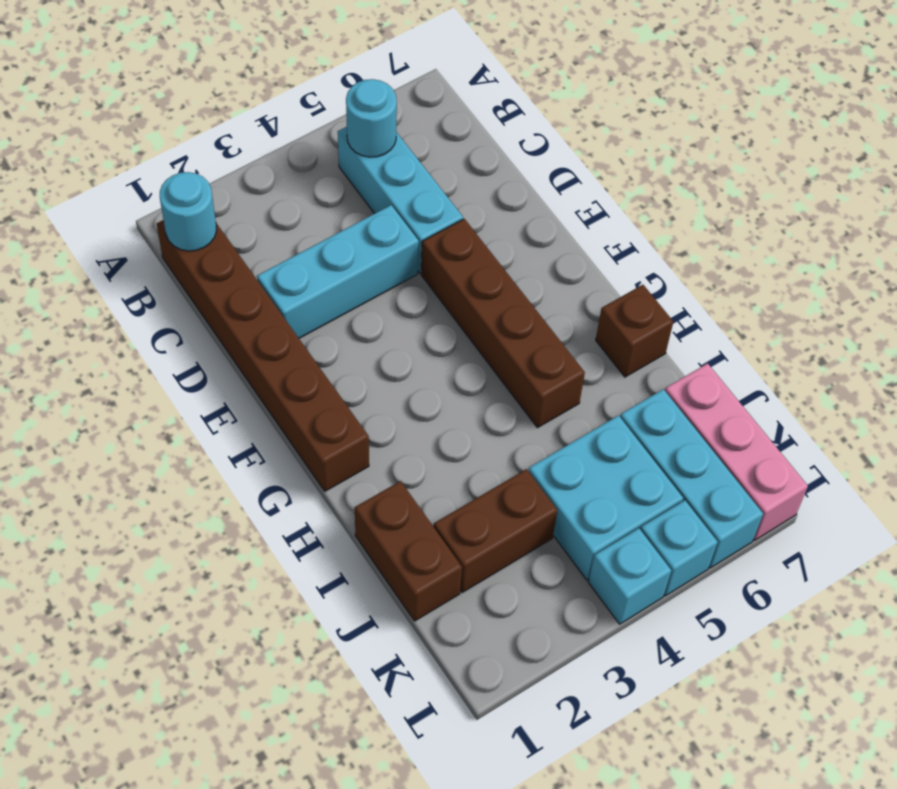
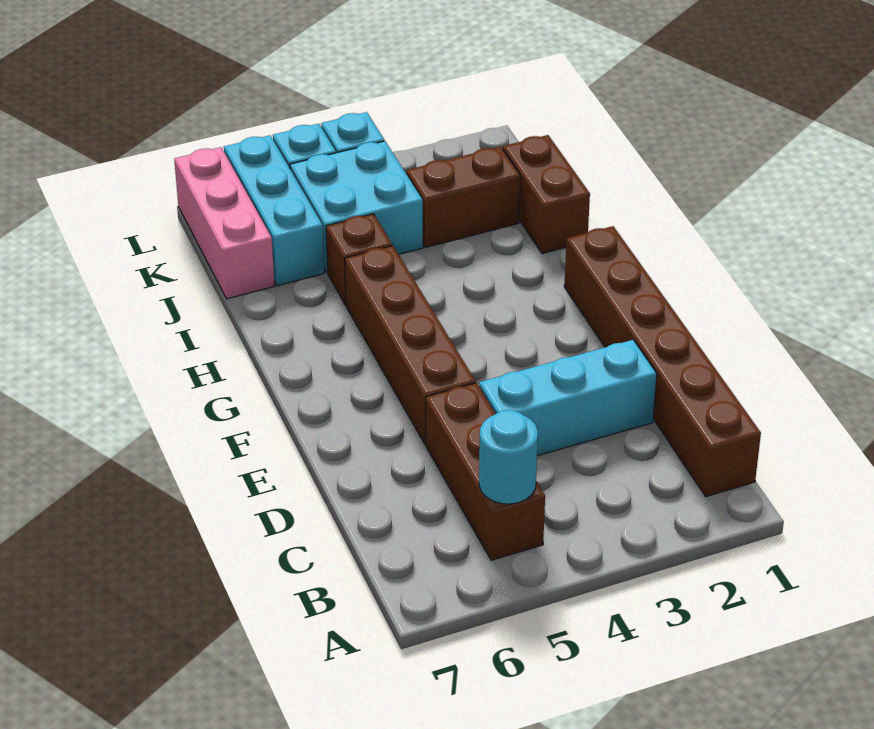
cyan round brick B1 level 2 -> none
cyan brick B5:D5 level 1 -> brown brick B5:D5 level 1
brown brick H7 level 1 -> brown brick I5 level 1

